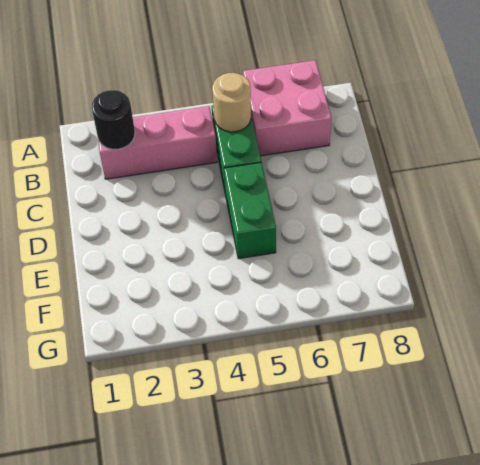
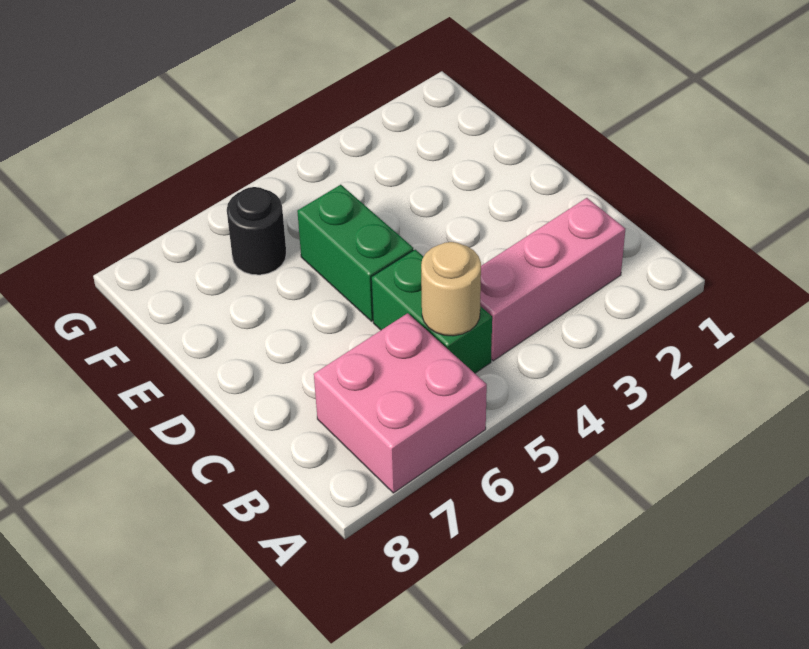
black round brick B2 level 2 -> black round brick F6 level 1

